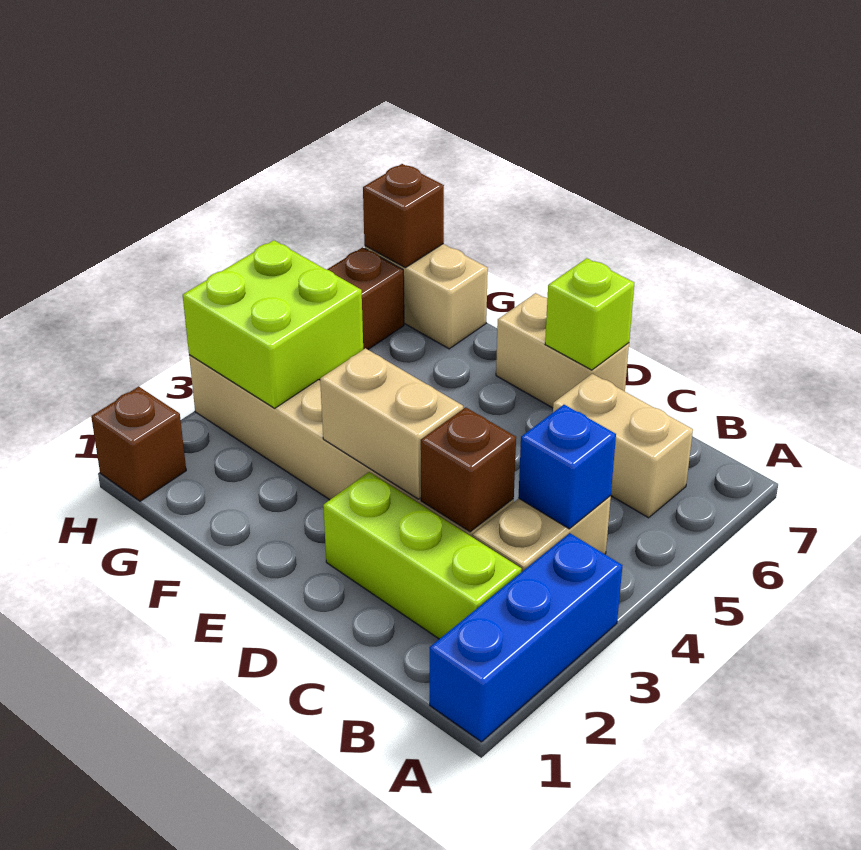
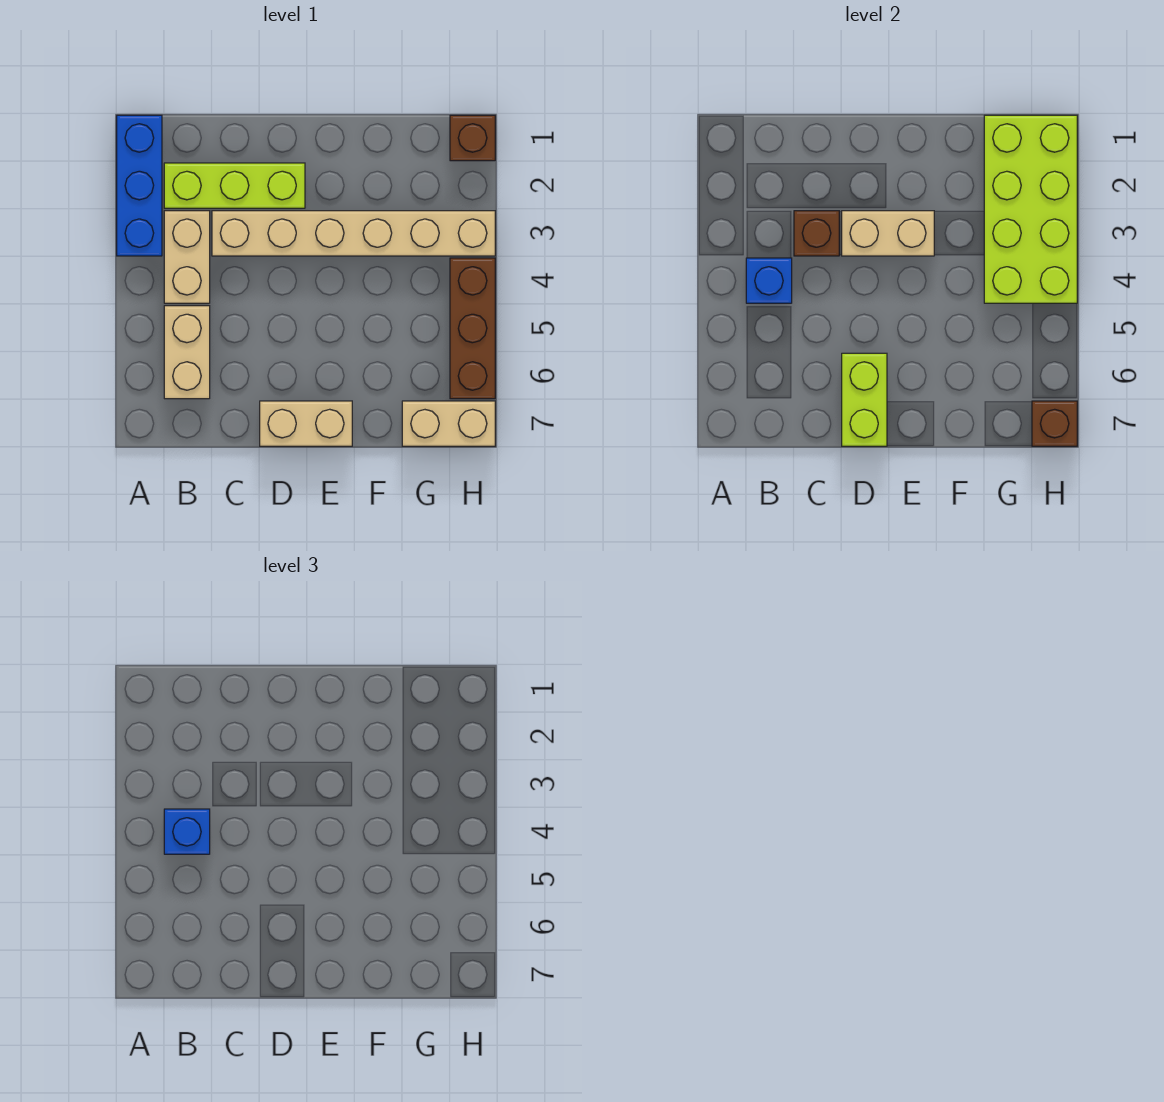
none -> blue brick B4 level 3
tan brick B6:C6 level 1 -> tan brick B5:B6 level 1
lime brick D7 level 2 -> lime brick D6:D7 level 2
lime brick G3:H4 level 2 -> lime brick G1:H4 level 2

